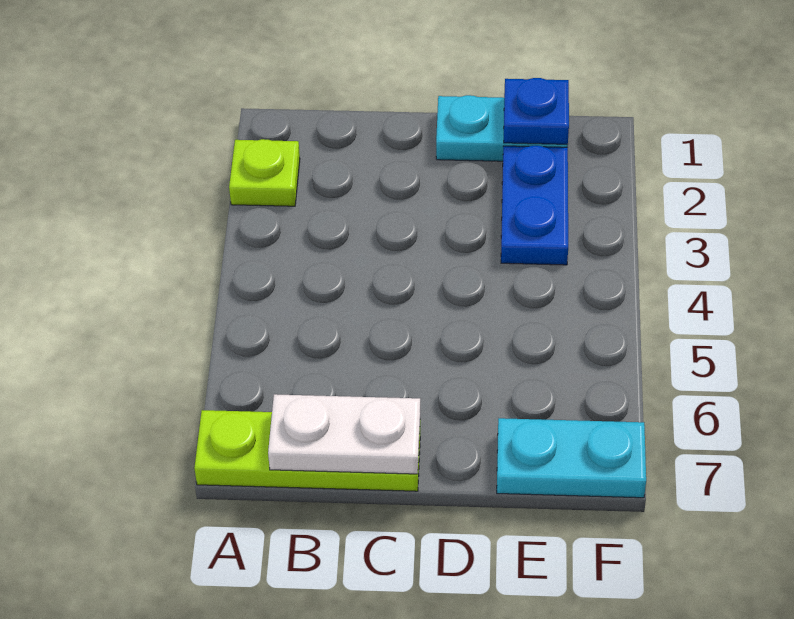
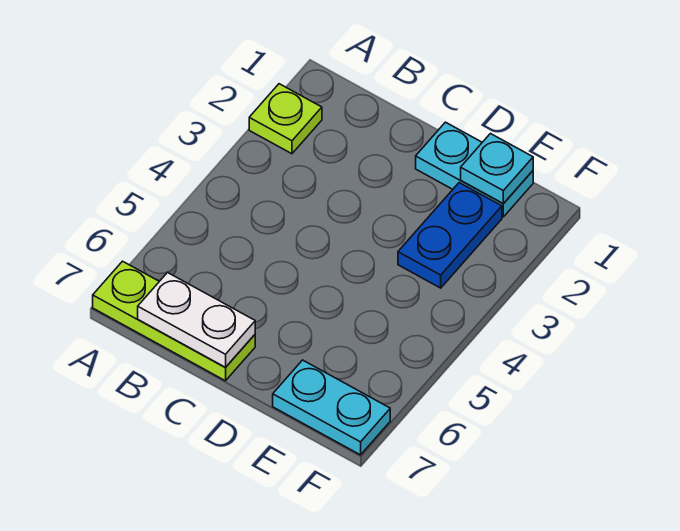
blue plate E1 level 2 -> cyan plate E1 level 2

